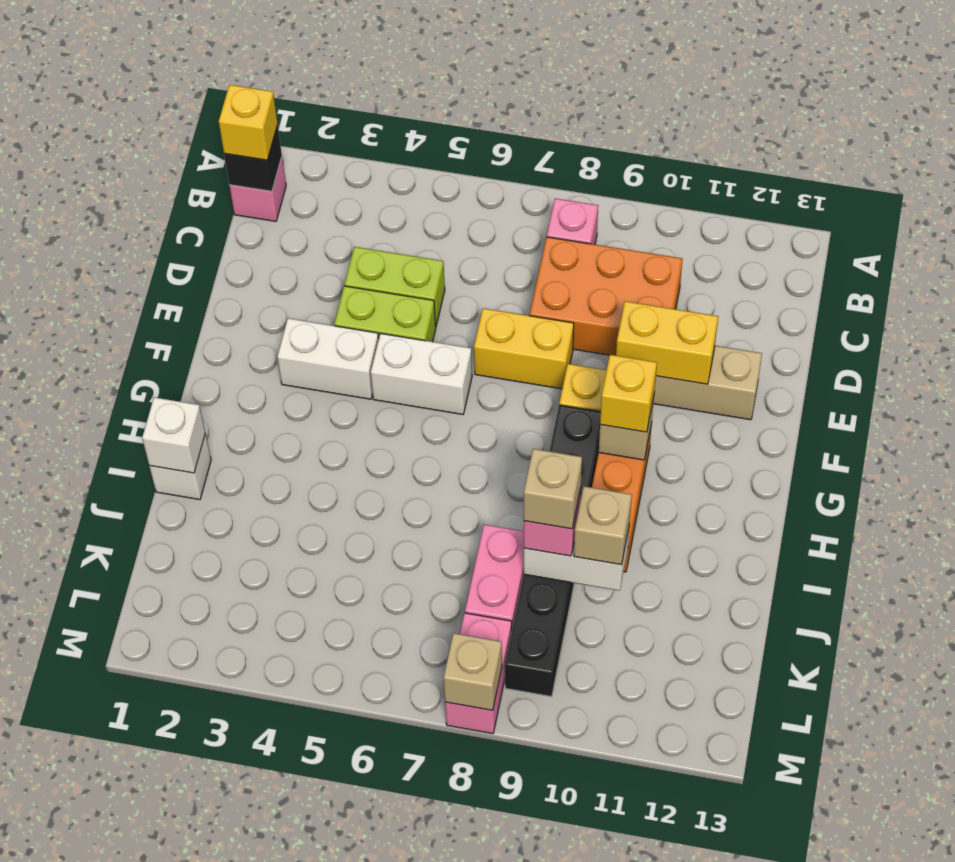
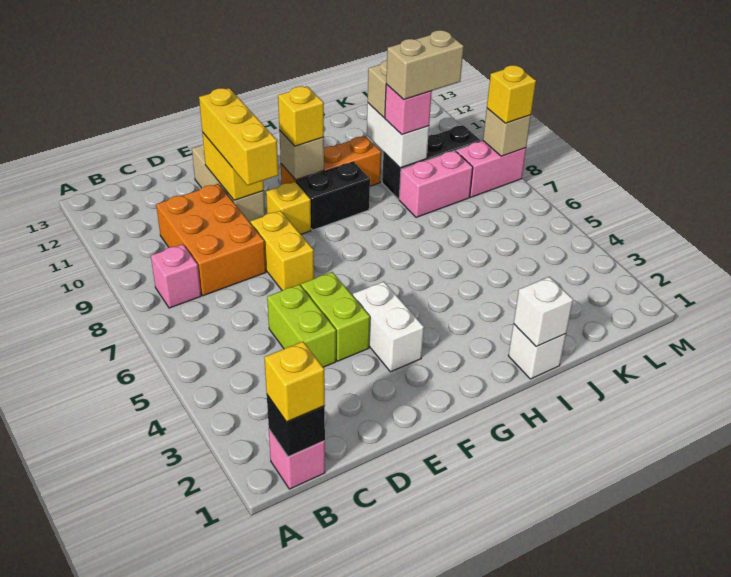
none -> yellow brick E9:E11 level 3
white brick F5:F6 level 1 -> none
tan brick J9 level 4 -> tan brick J9:K9 level 4
none -> yellow brick M8 level 3

